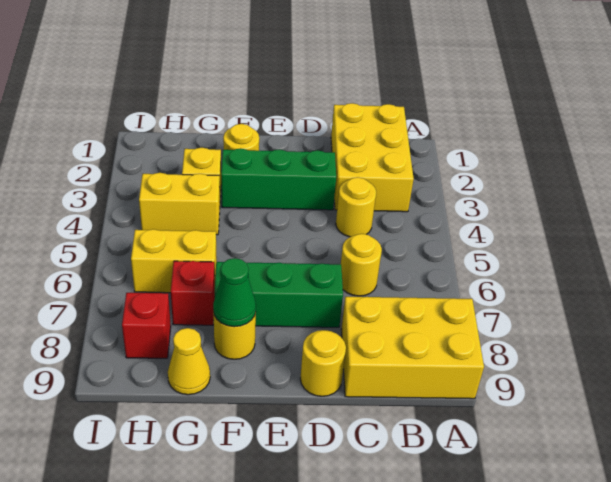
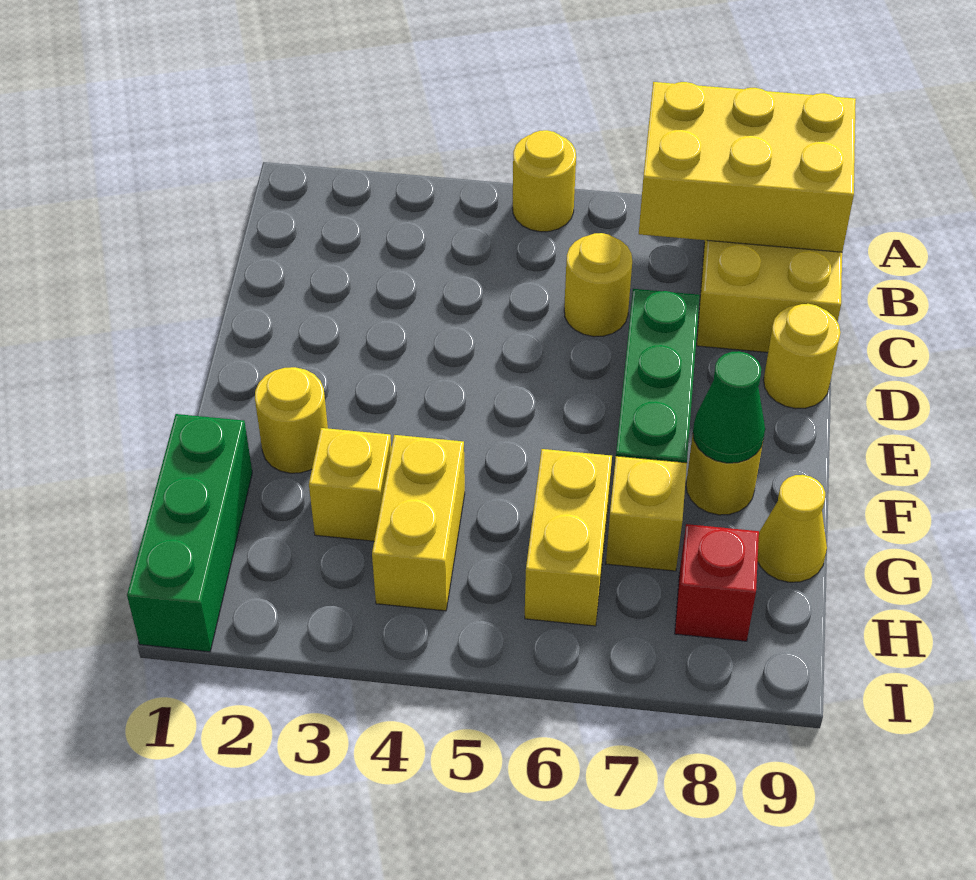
yellow brick B1:C3 level 1 -> yellow brick A7:B9 level 2
yellow round brick C4 level 1 -> yellow round brick A5 level 1
green brick D3:F3 level 1 -> green brick G1:I1 level 1
red brick G7 level 1 -> yellow brick G7 level 1

